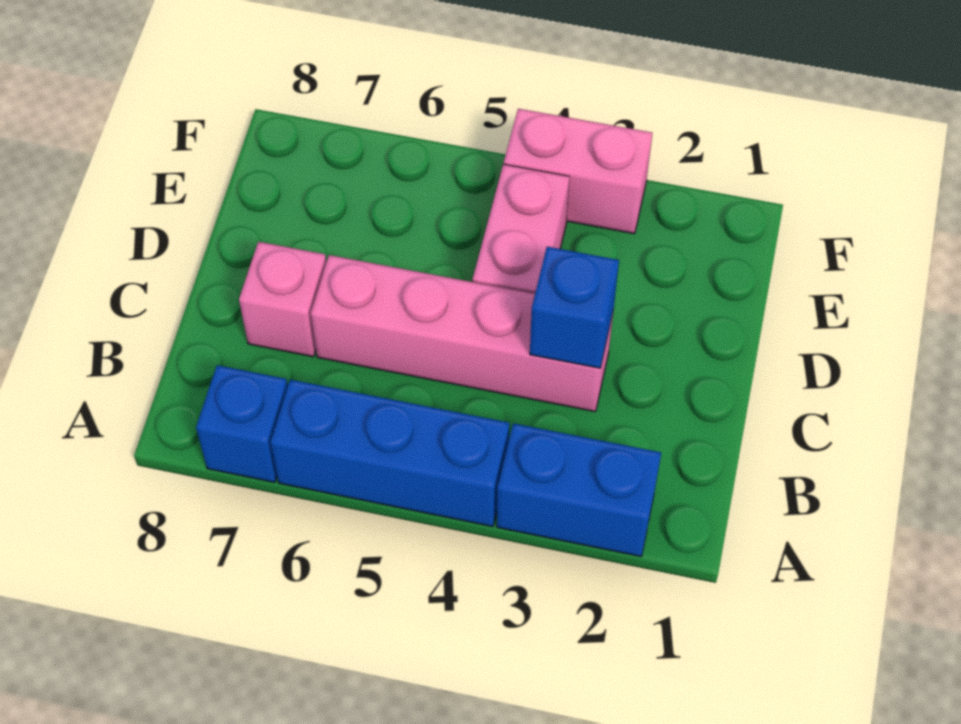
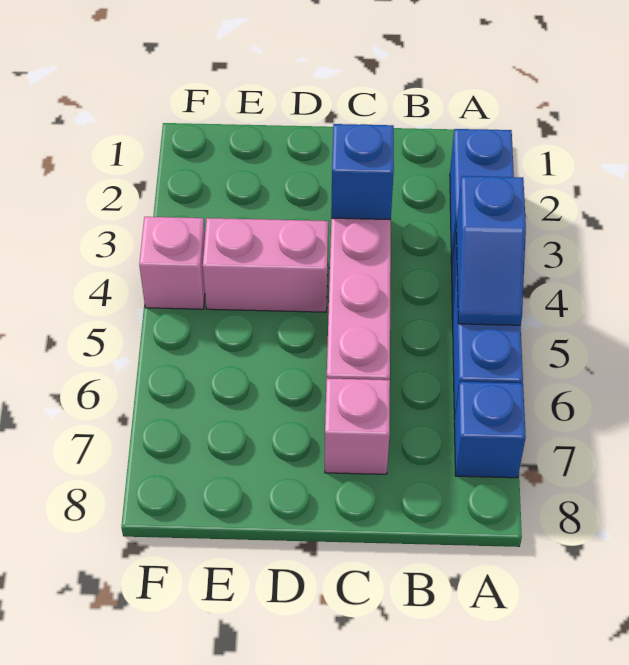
none -> blue slope A4:A5 level 2 top 4
pink brick F3:F4 level 1 -> pink brick F4 level 1

